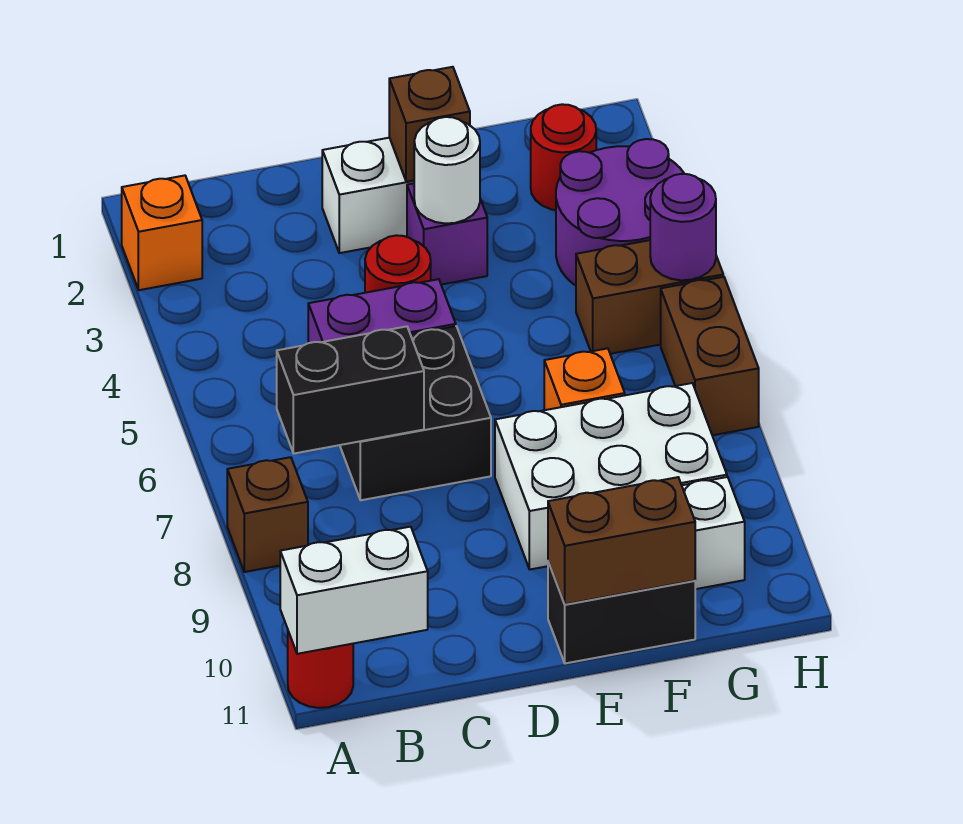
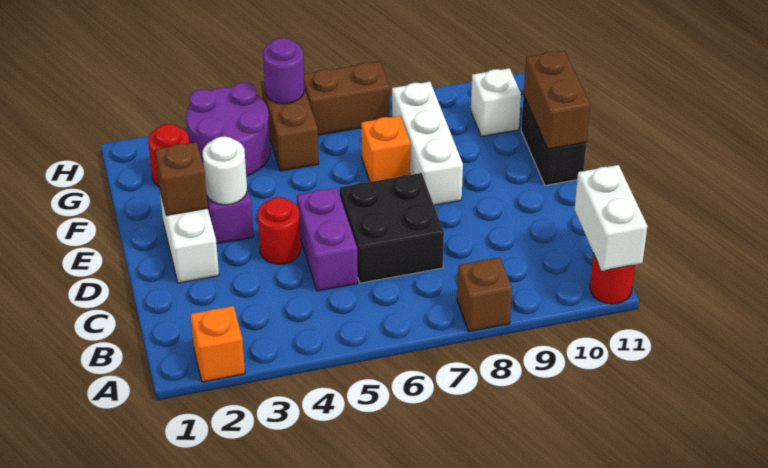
black brick B7:C7 level 2 -> none
white brick E8:G9 level 1 -> white brick E8:G8 level 1

